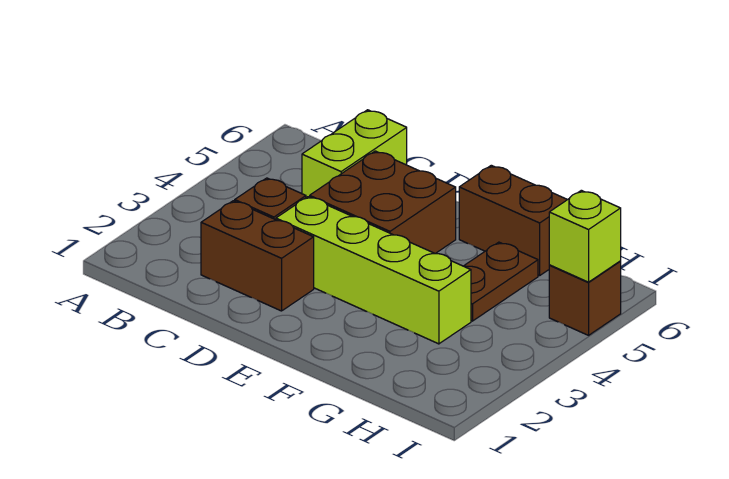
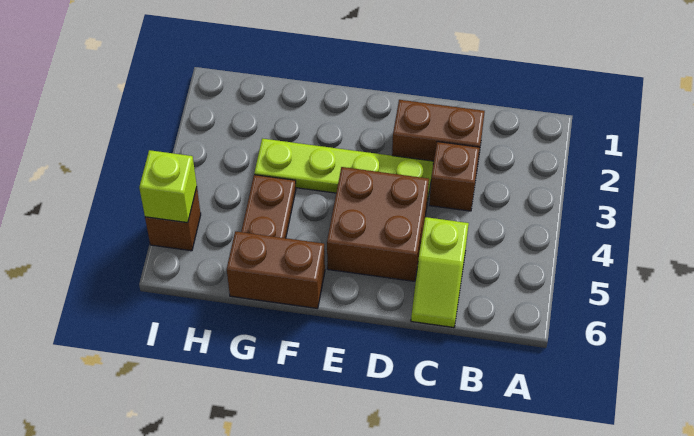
lime brick C5:C6 level 1 -> lime slope C5:C6 level 1 top 5
lime brick D3:G3 level 1 -> lime plate D3:G3 level 1

